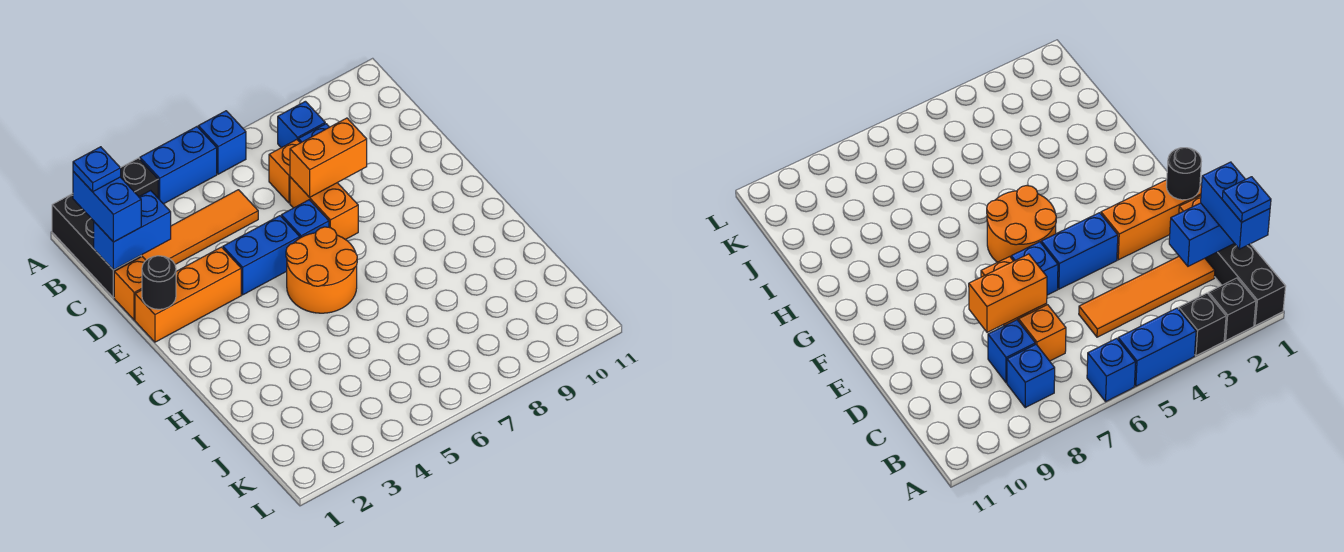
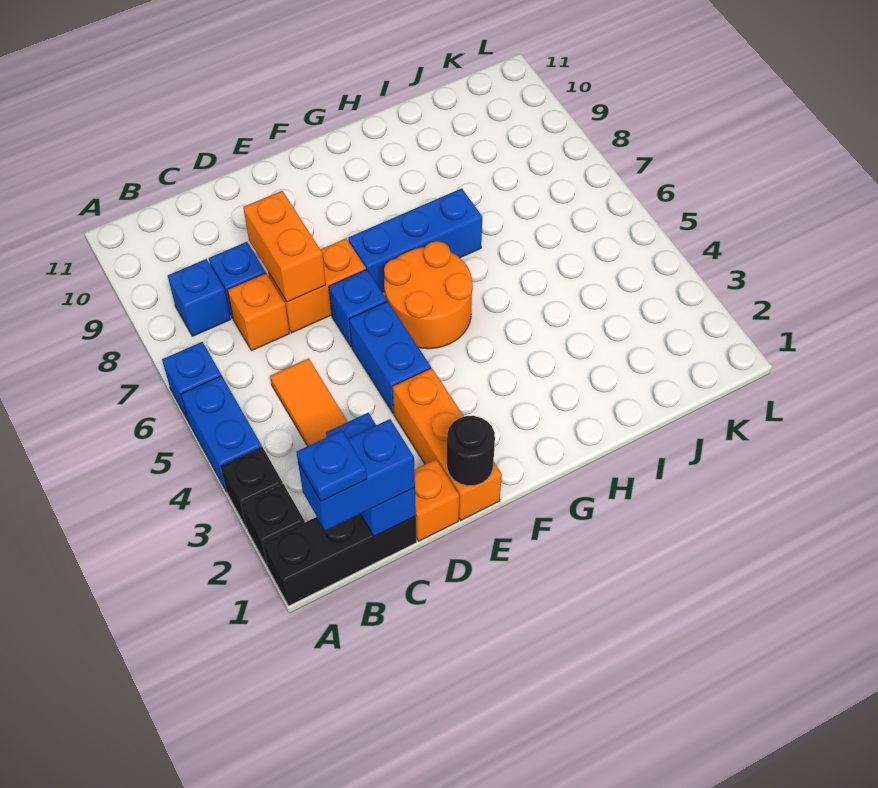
none -> blue brick F7:H7 level 1

